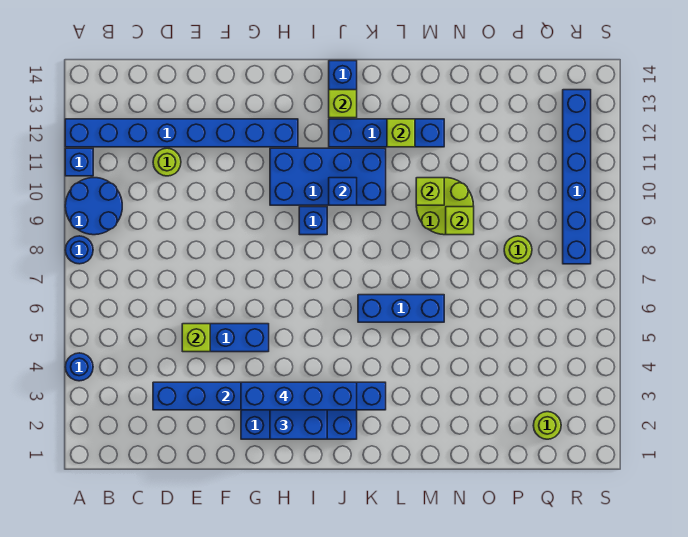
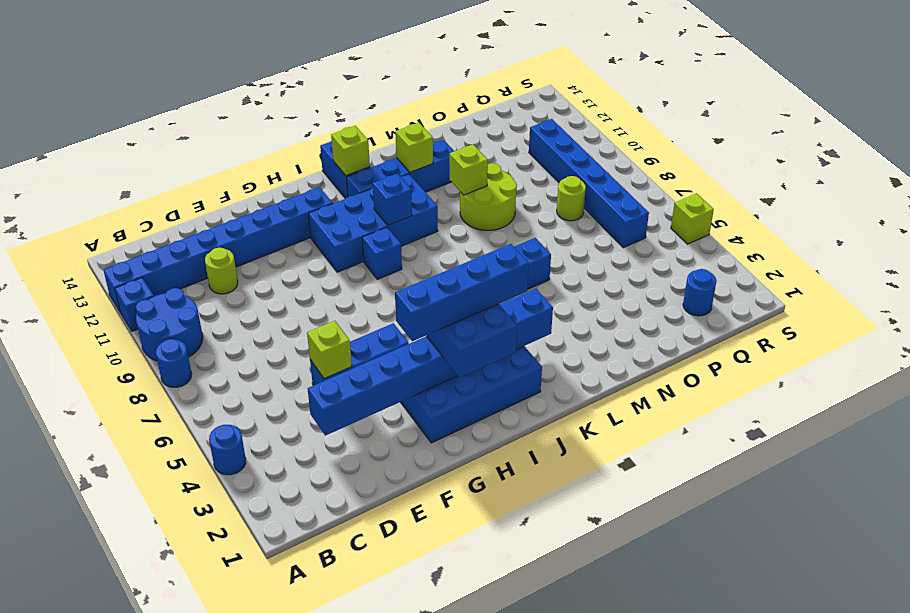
lime brick N9 level 2 -> lime brick S5 level 1
lime round brick Q2 level 1 -> blue round brick Q2 level 1
blue brick R8:R13 level 1 -> blue brick Q6:Q11 level 1

